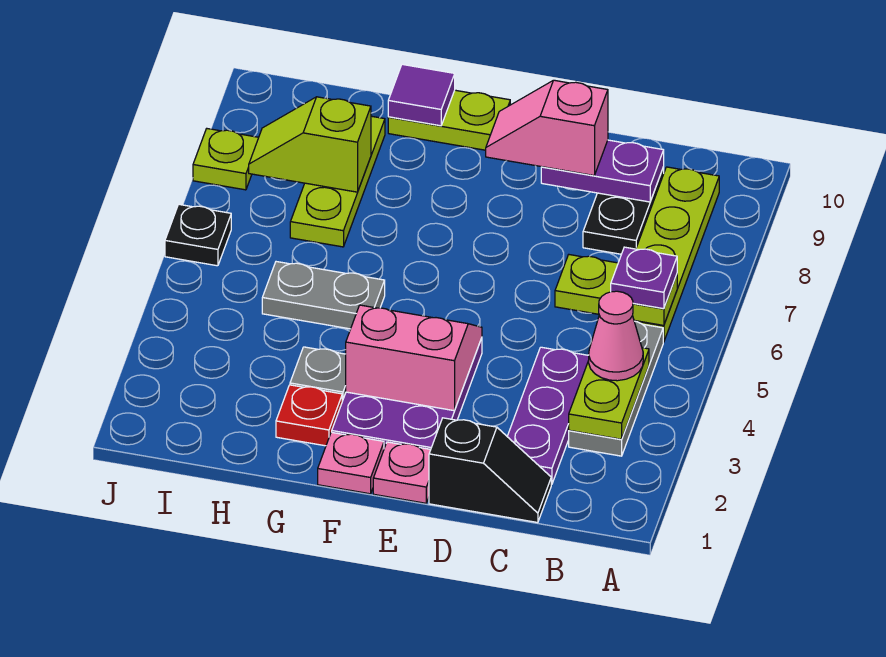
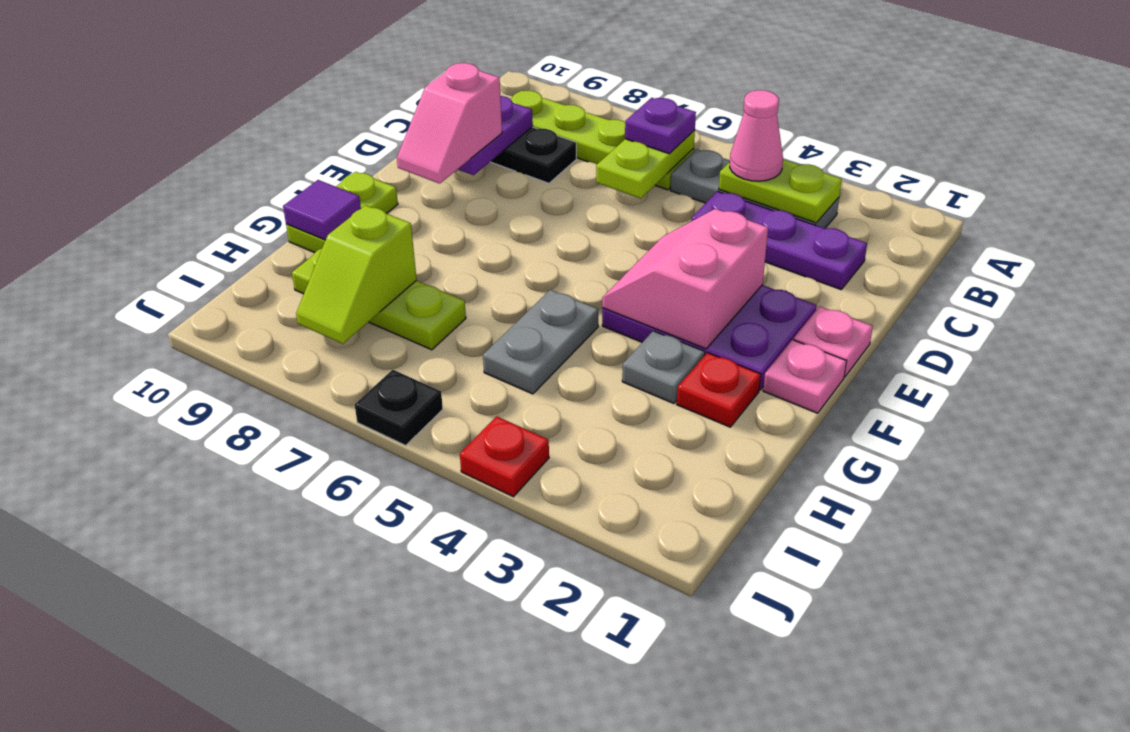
black slope C1:D1 level 1 top D -> none
none -> red plate J4 level 1
lime plate J8 level 1 -> none

